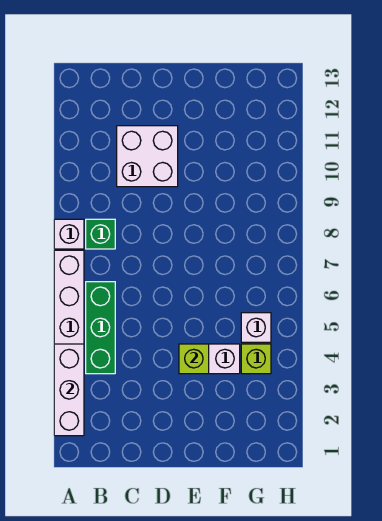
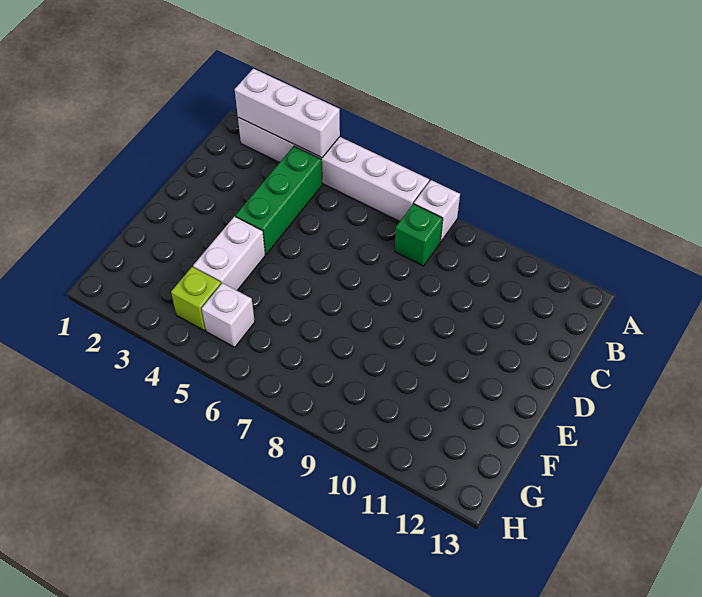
green brick B4:B6 level 1 -> green brick B4:D4 level 1
white brick C10:D11 level 1 -> none
lime brick E4 level 2 -> none

